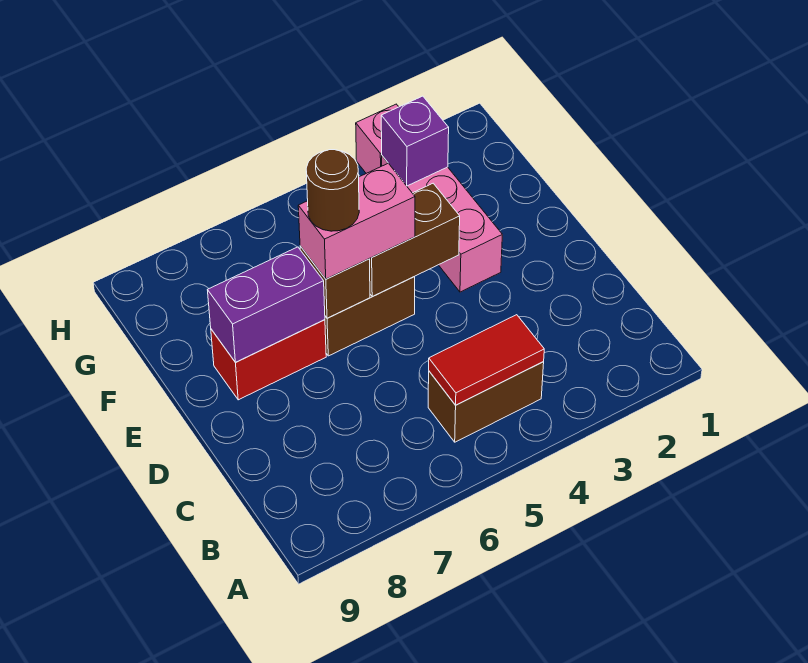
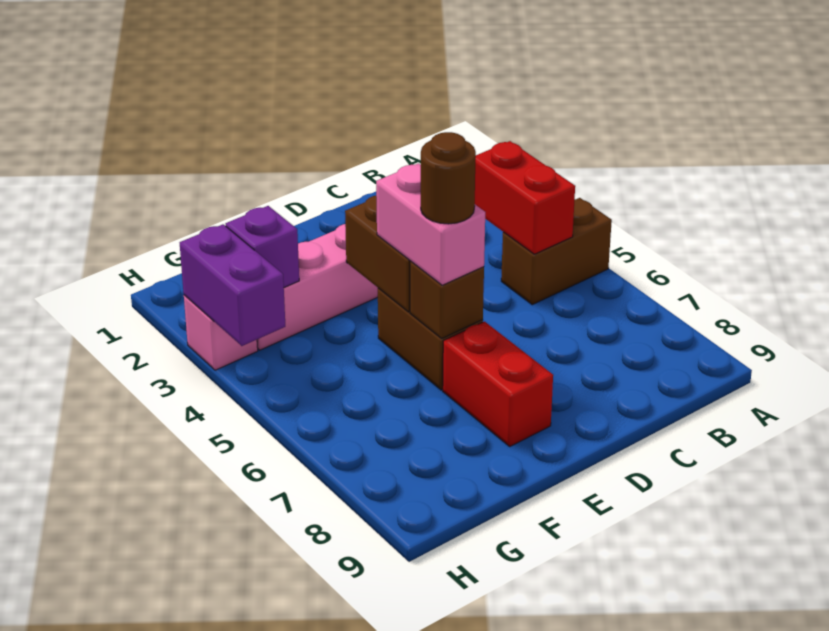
brown brick B4:B5 level 1 -> brown brick A5:B5 level 1
red tile B4:B5 level 2 -> red brick B4:B5 level 2
purple brick E7:E8 level 2 -> purple brick H3:H4 level 2

